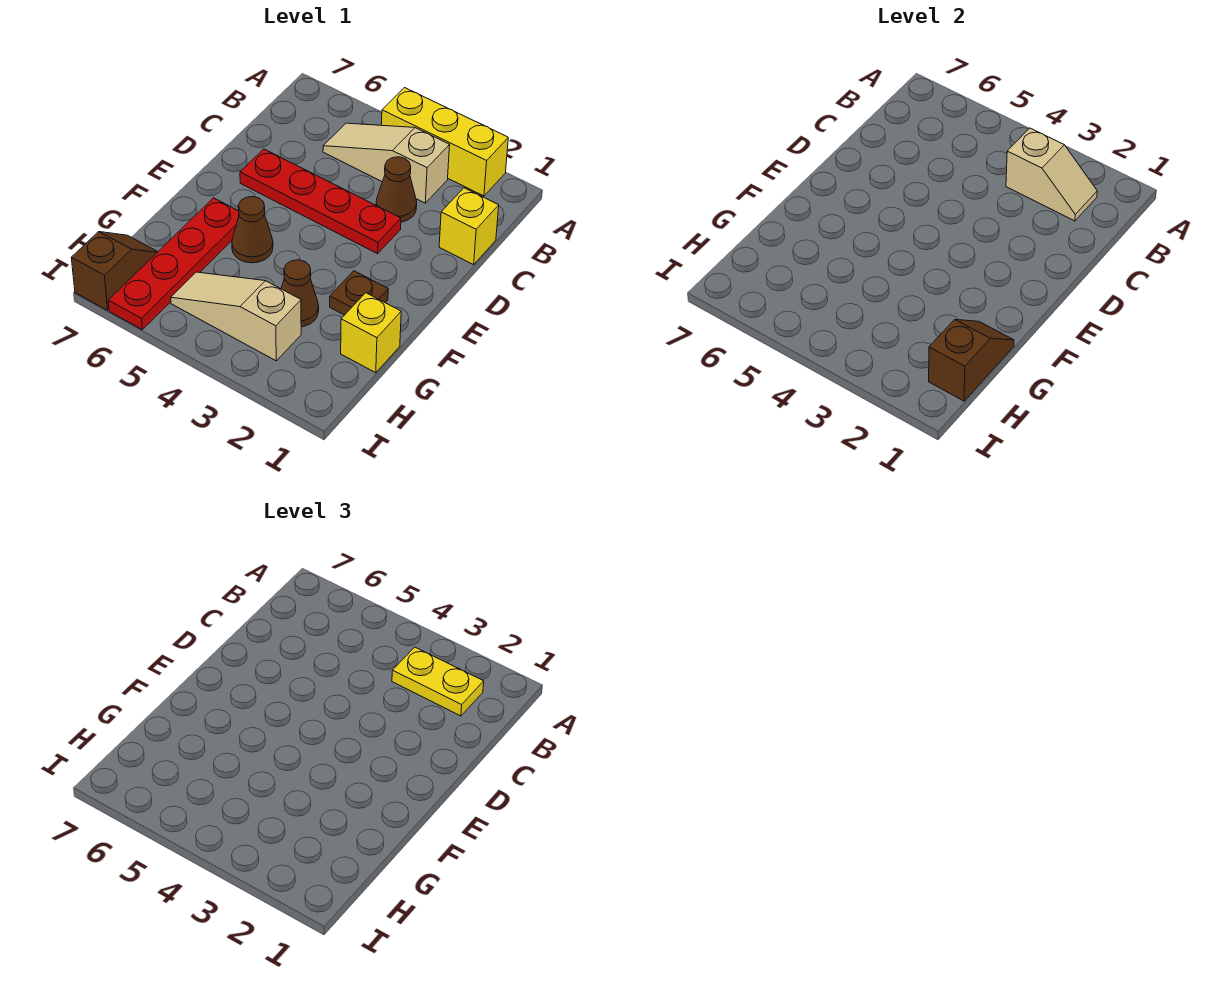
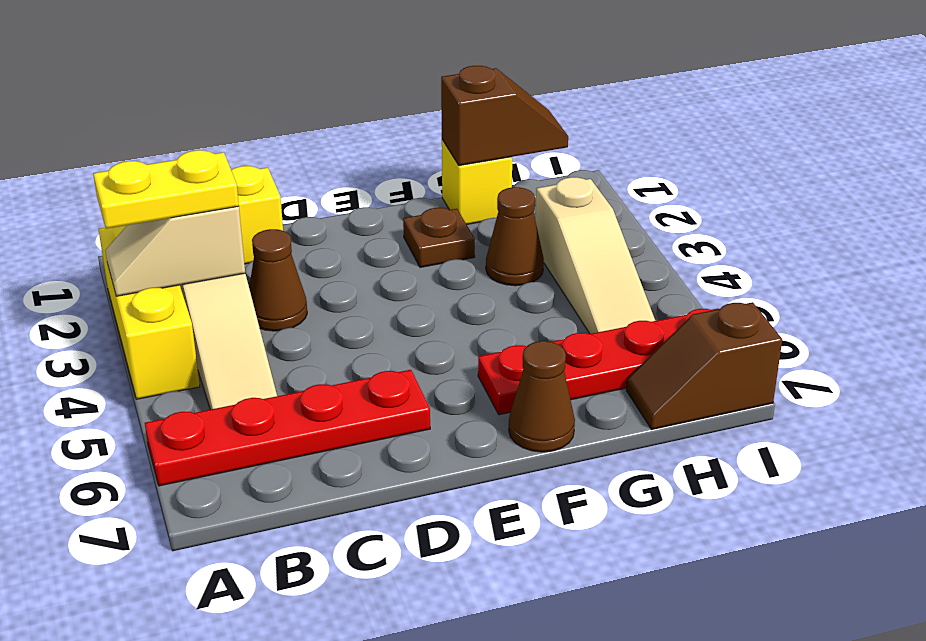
tan slope B2:B3 level 2 top 3 -> tan slope A3:B3 level 2 top B
yellow plate B2:B3 level 3 -> yellow plate A3:B3 level 3
red plate D3:D6 level 1 -> red plate A6:D6 level 1
brown cone F5 level 1 -> brown cone F7 level 1
brown slope G1:H1 level 2 top H -> brown slope G1:H1 level 2 top G

